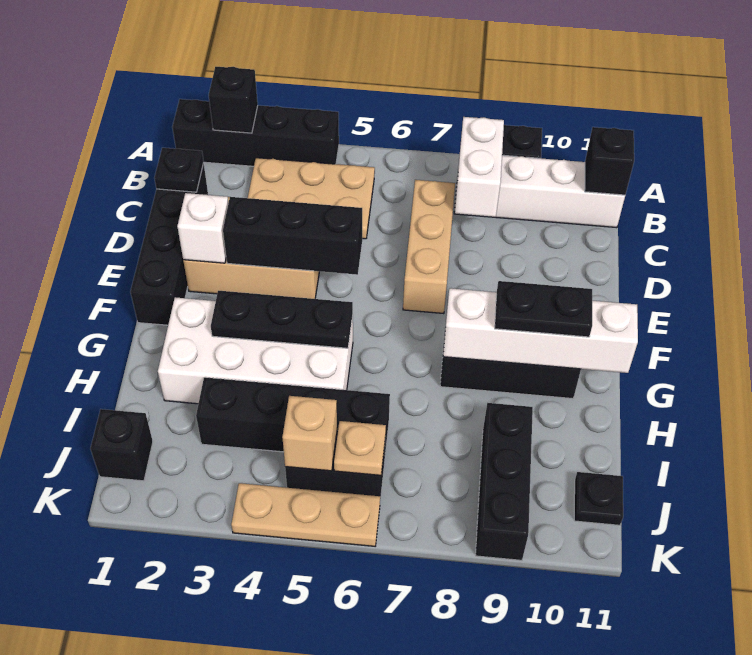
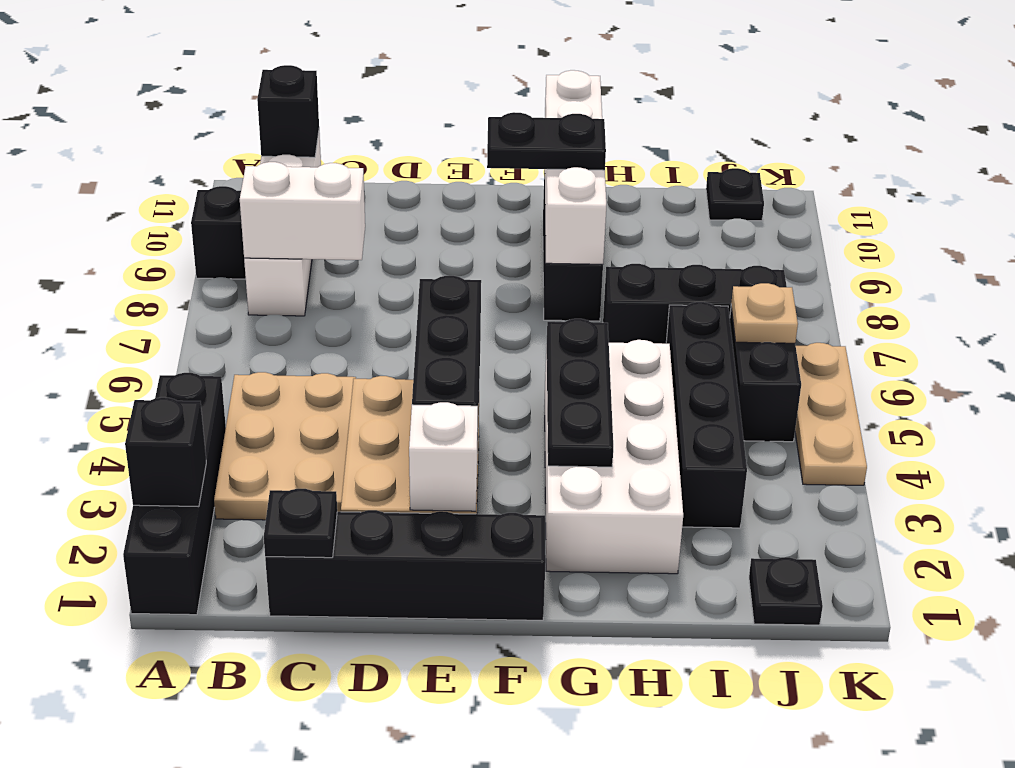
tan brick C7:E7 level 1 -> none
black plate G9:G10 level 3 -> black plate F9:G9 level 3
black brick I9:K9 level 1 -> black brick H7:J7 level 1
black brick J1 level 1 -> black plate J1 level 1
tan brick J5 level 2 -> none

